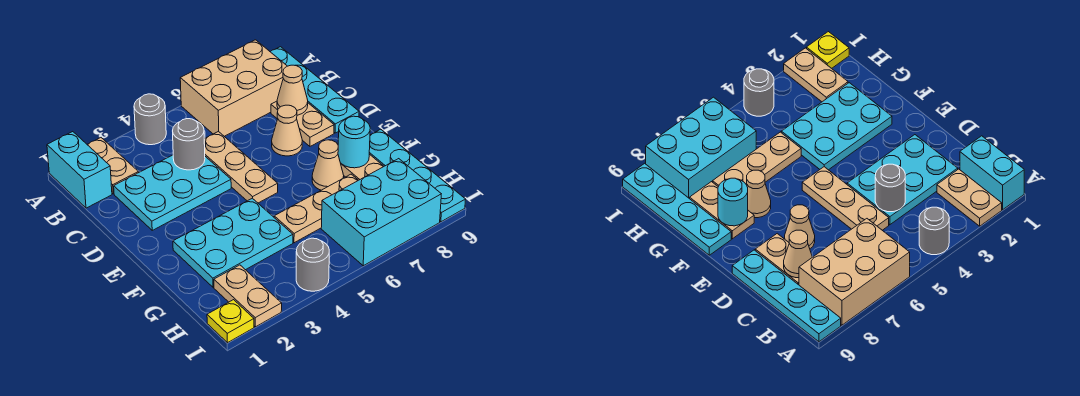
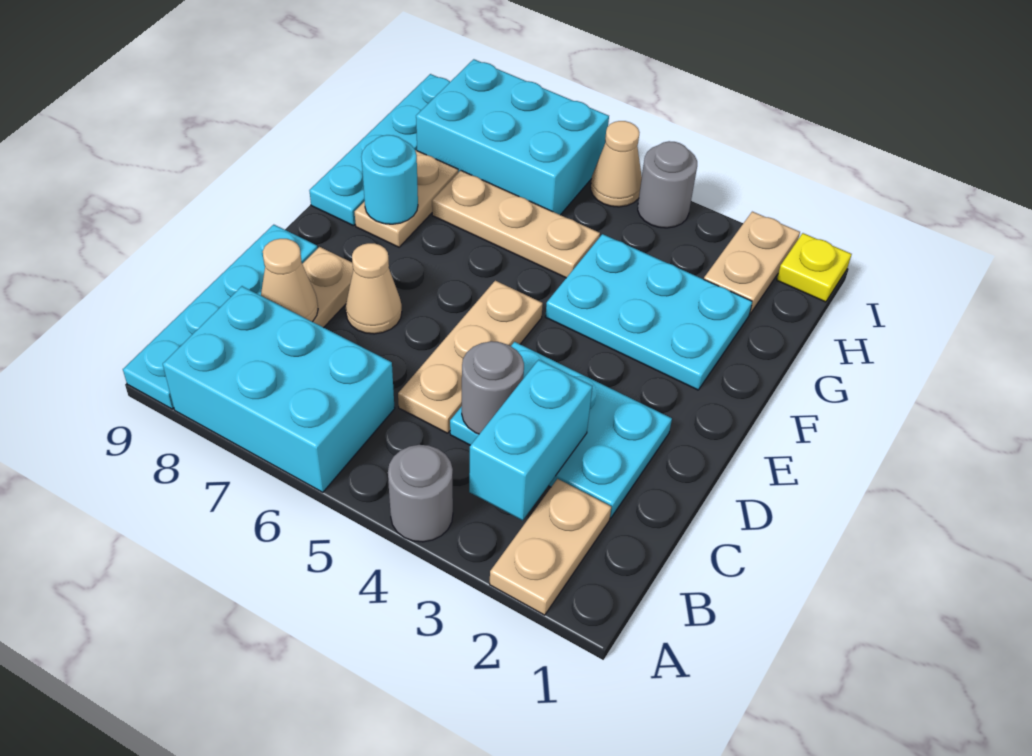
cyan brick A1:B1 level 1 -> cyan brick B3:C3 level 2
tan brick A6:B8 level 1 -> cyan brick A6:B8 level 1
tan cone F7 level 1 -> tan cone I5 level 1

